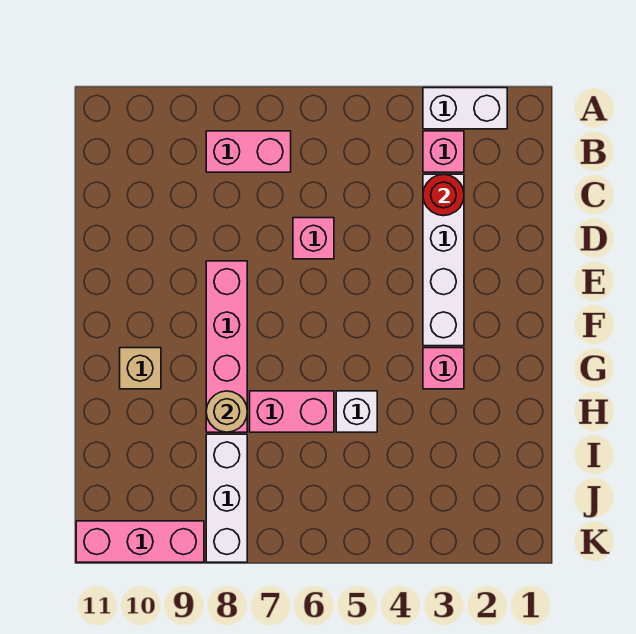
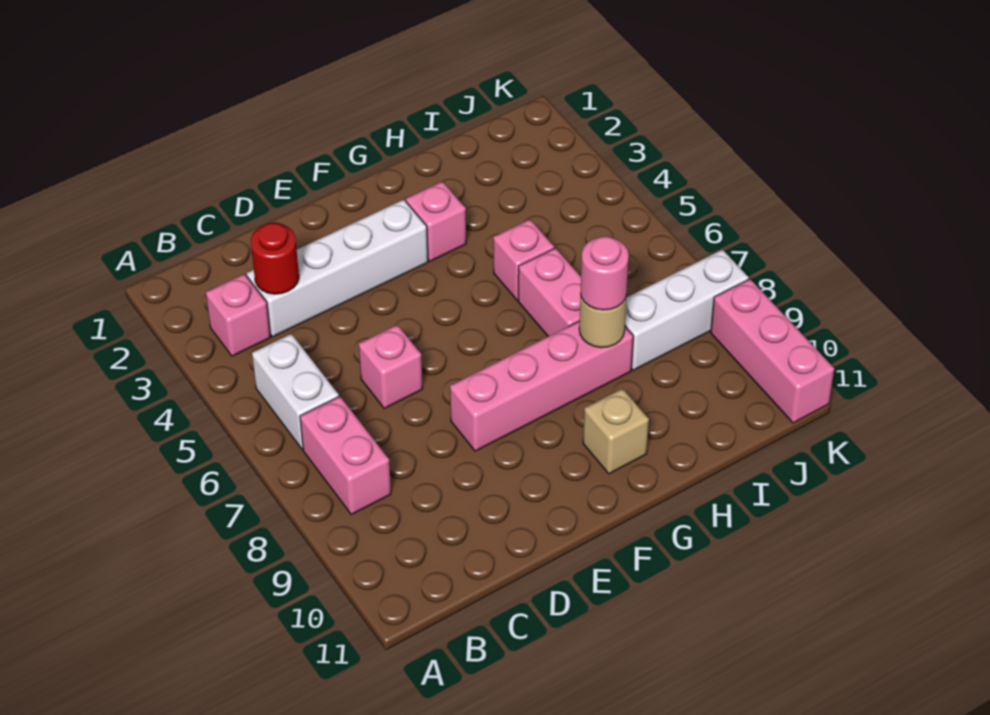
white brick A2:A3 level 1 -> white brick B5:B6 level 1
white brick H5 level 1 -> pink brick H5 level 1
none -> pink round brick H8 level 3

